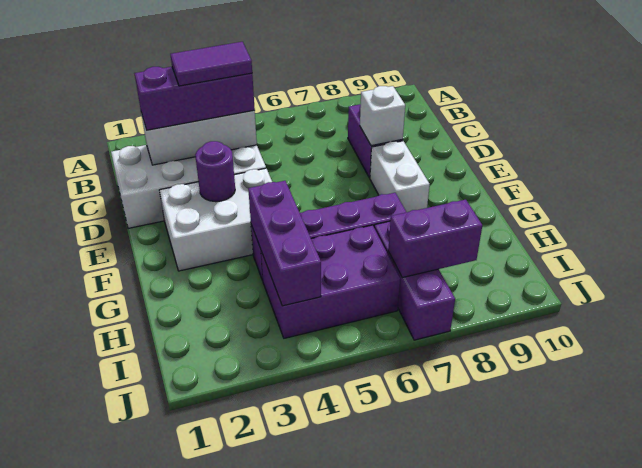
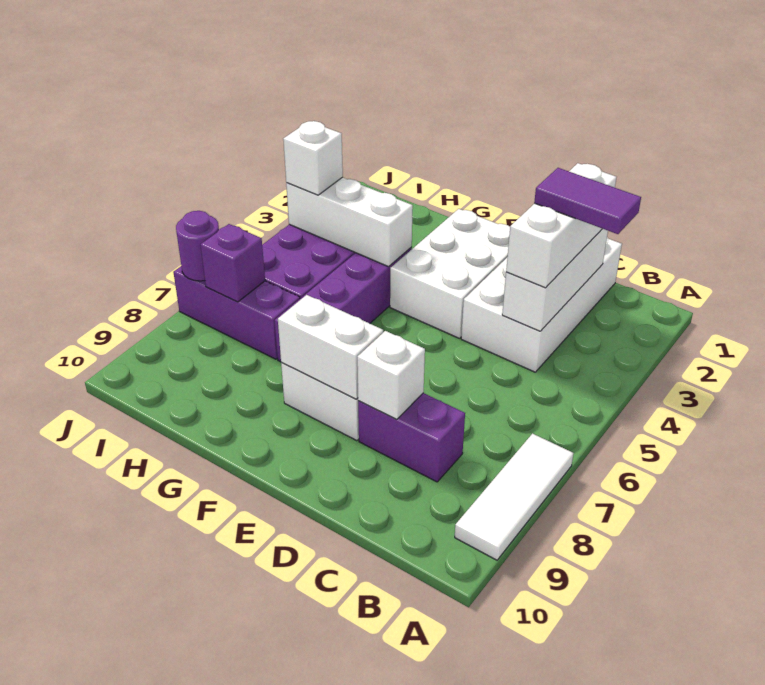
none -> white tile A7:A9 level 1
purple brick C2:C4 level 3 -> white brick C2:C4 level 3
purple tile C3:C4 level 4 -> purple tile B3:C3 level 4
purple round brick E3 level 2 -> purple round brick J7 level 2
none -> white brick E8:F8 level 2
purple brick G4:I4 level 2 -> white brick G4:I4 level 2
none -> white brick I4 level 3
purple brick I7:I8 level 2 -> purple brick I7 level 2

